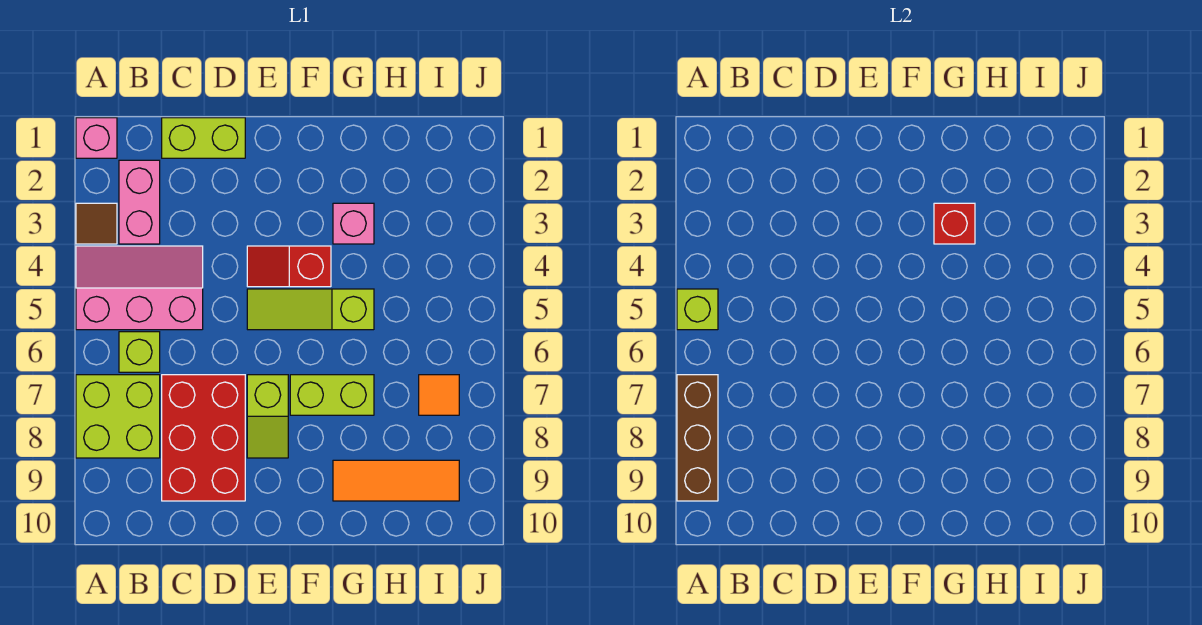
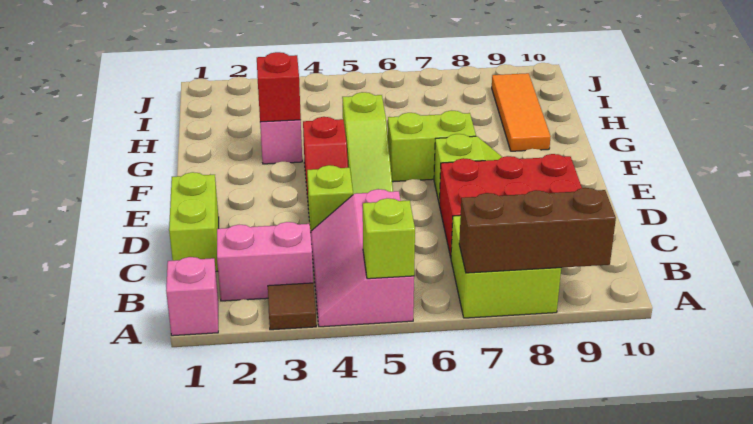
lime brick B6 level 1 -> lime brick D4 level 1
lime brick F7:G7 level 1 -> lime brick F6:F7 level 1
orange tile I7 level 1 -> none

